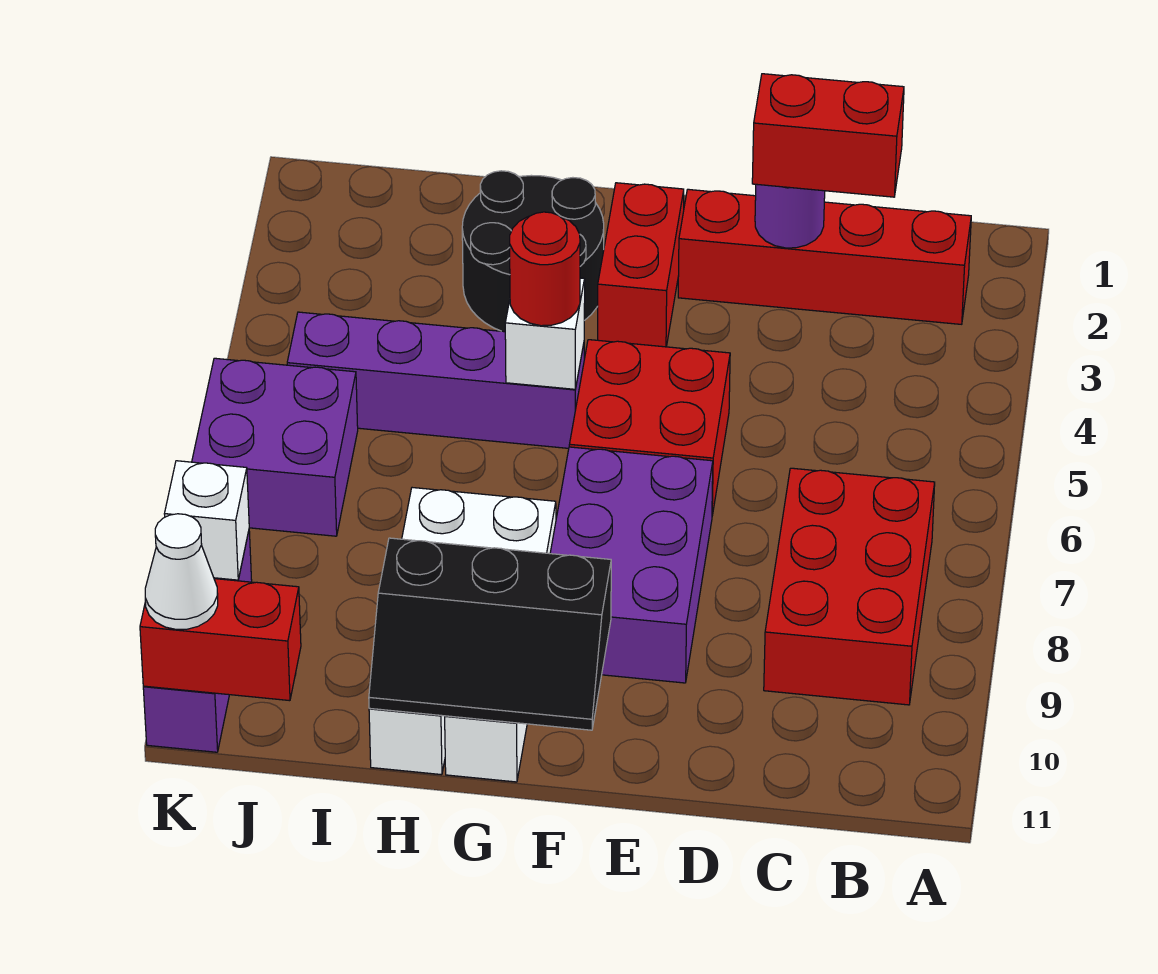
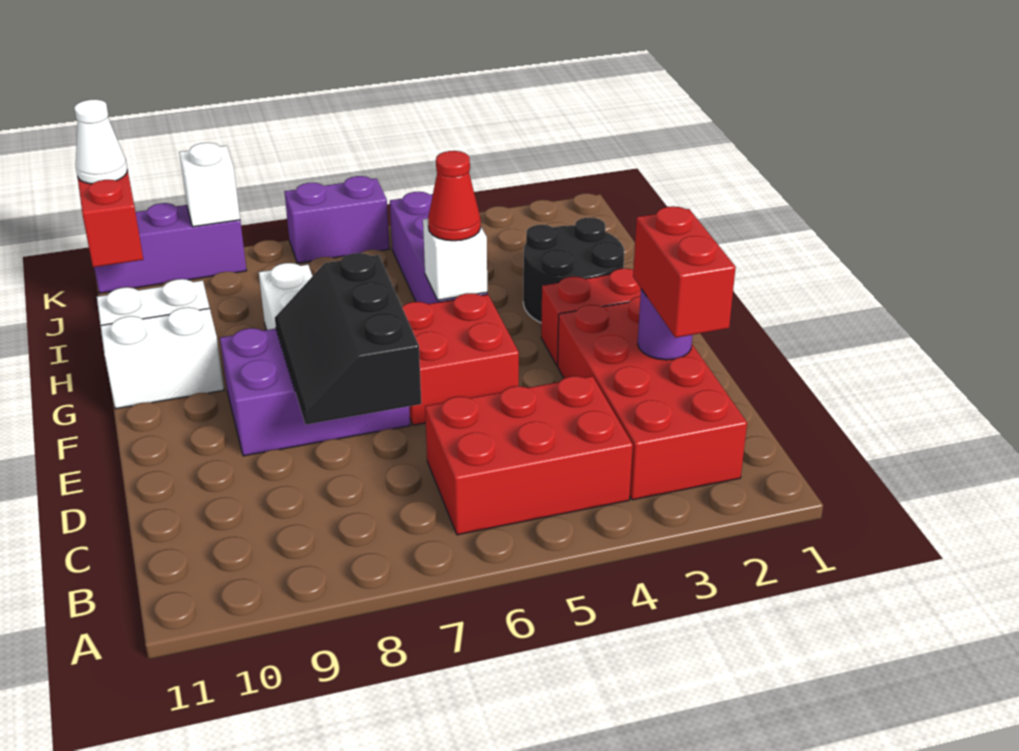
red brick B2:E2 level 1 -> red brick B2:E3 level 1
red brick B7:C9 level 1 -> red brick B4:C6 level 1
black slope F10:H11 level 2 top 10 -> black slope D7:F8 level 2 top 7
red round brick G5 level 3 -> red cone G5 level 3
purple brick J6:K7 level 1 -> purple brick K6:K7 level 1

